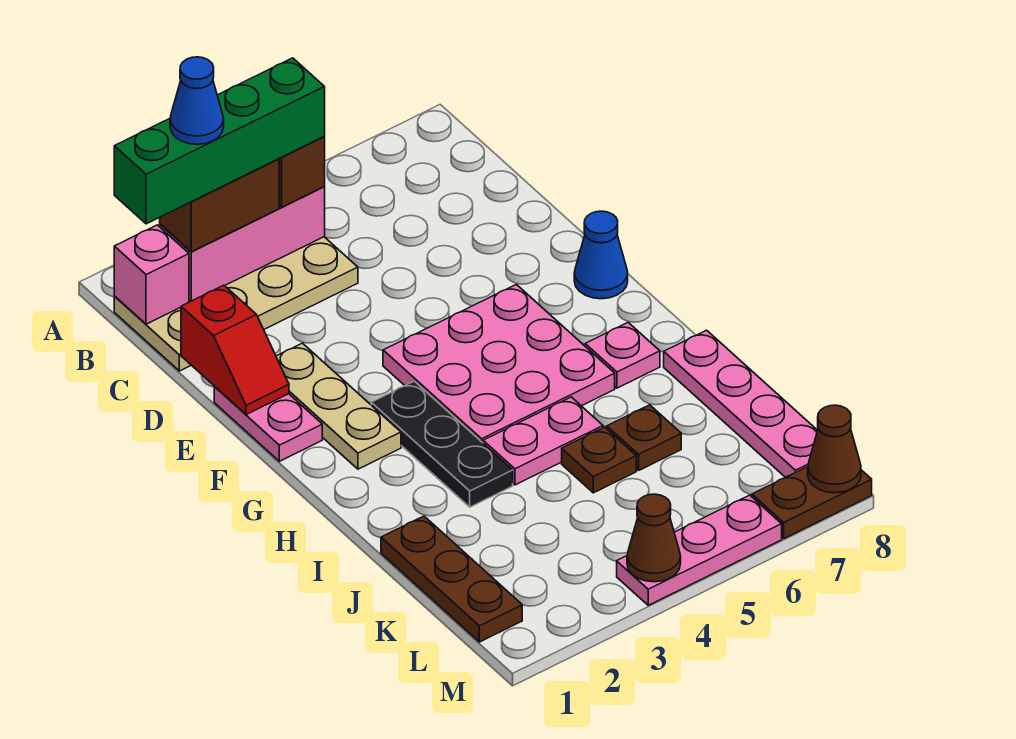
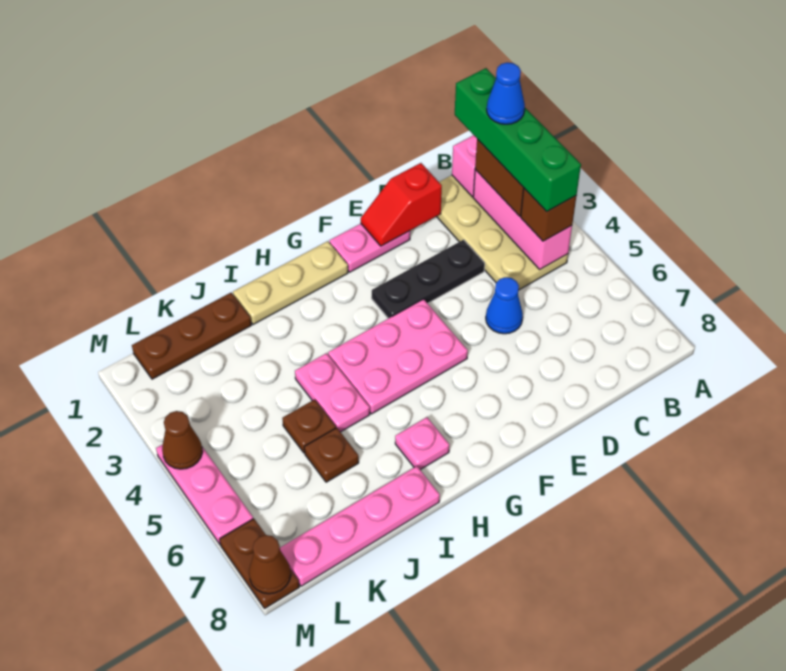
tan plate E2:G2 level 1 -> tan plate G1:I1 level 1
pink plate F4:H6 level 1 -> pink plate F4:H5 level 1
blue cone F8 level 1 -> blue cone D5 level 1
black plate G3:I3 level 1 -> black plate D3:F3 level 1

